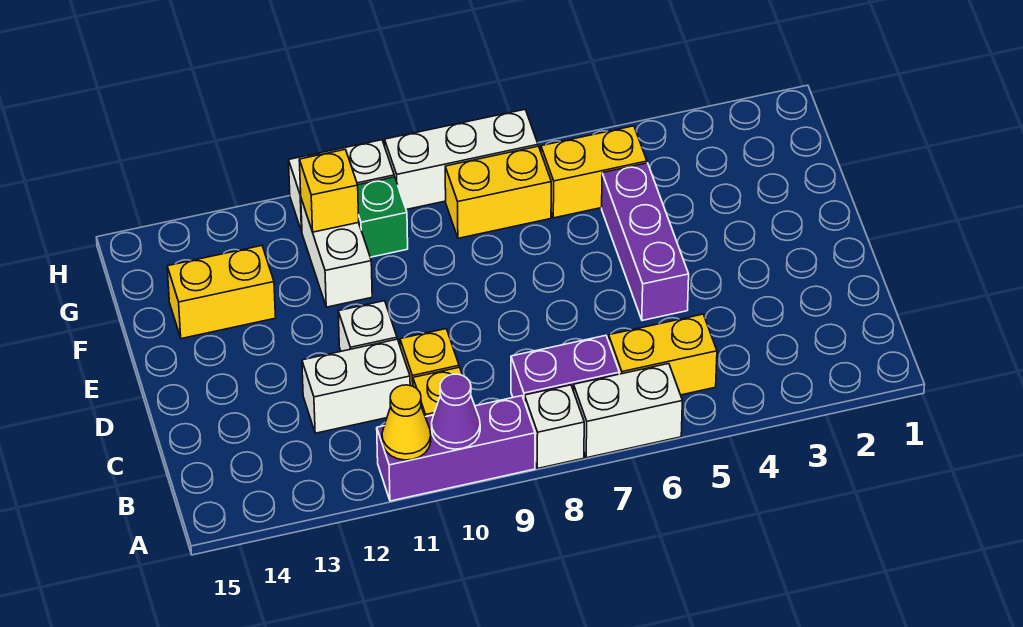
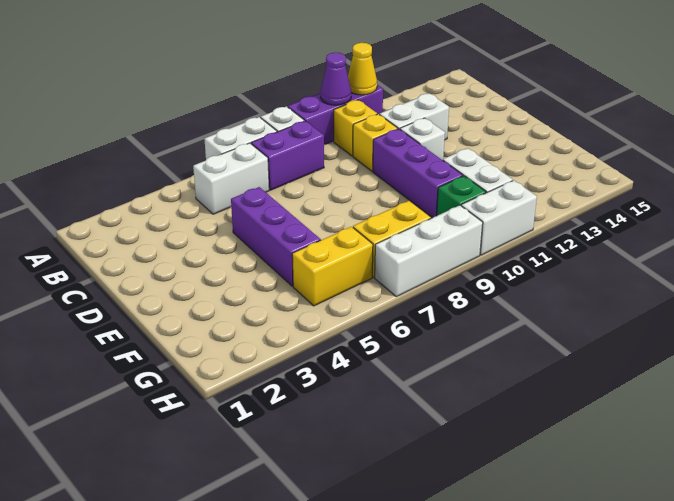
yellow brick B5:B6 level 1 -> white brick B5:B6 level 1
none -> purple brick D10:F10 level 1
yellow brick F13:F14 level 1 -> none
yellow brick G11 level 2 -> none

